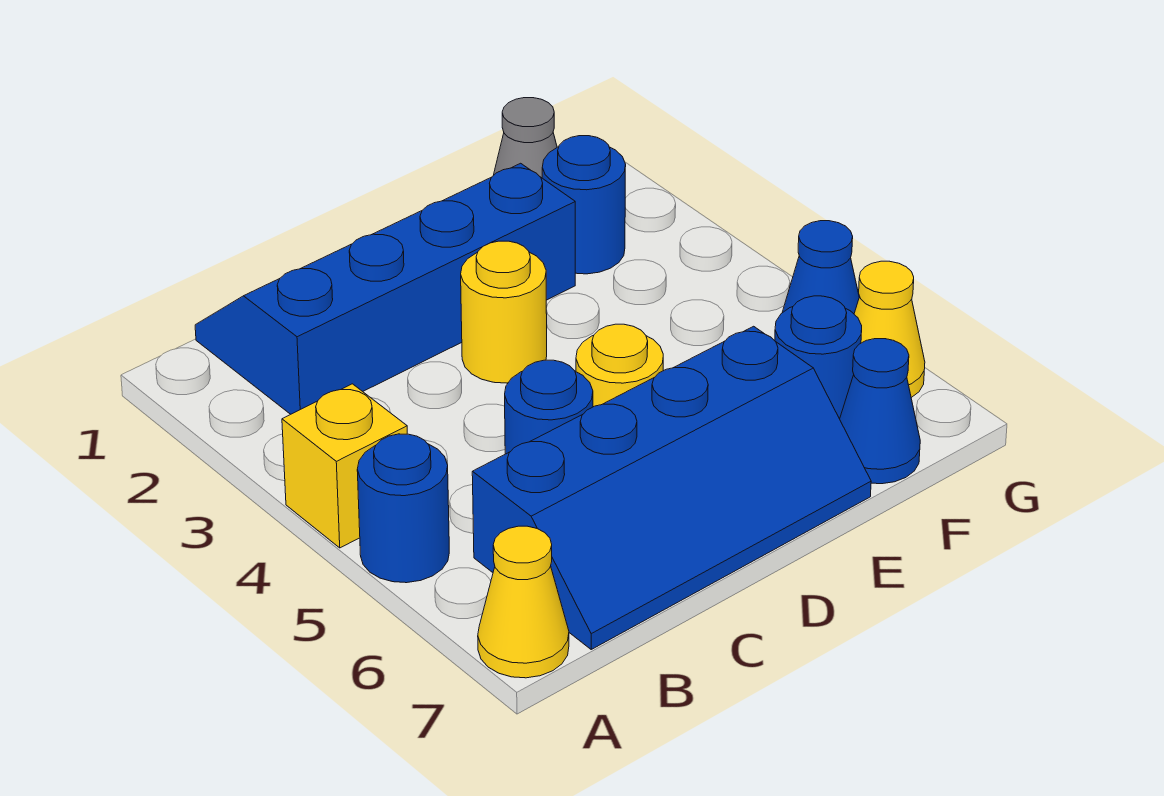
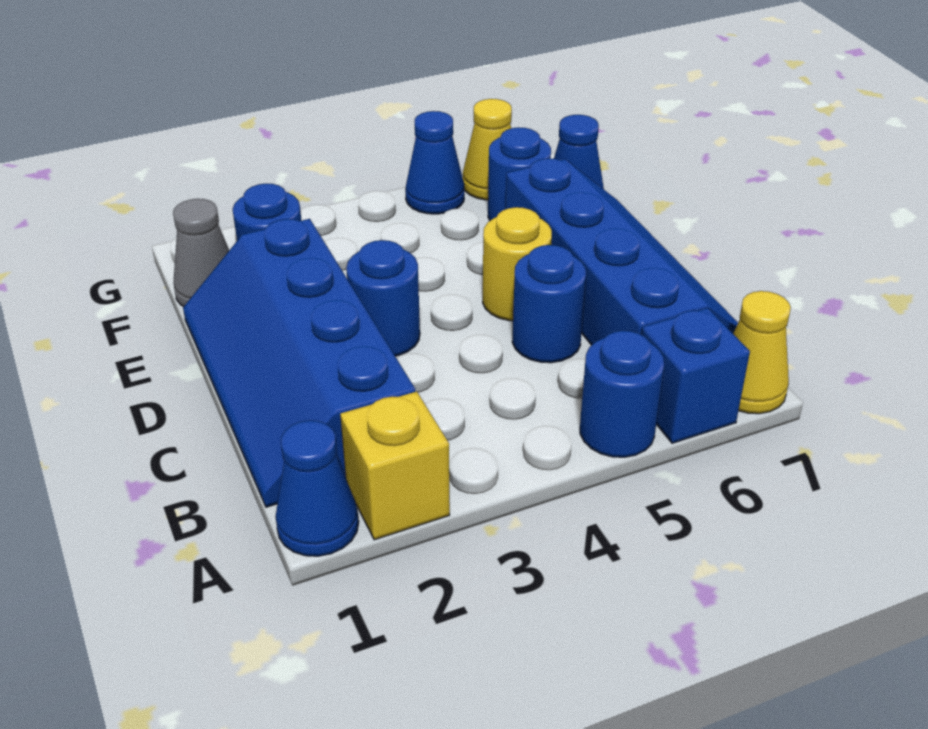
none -> blue cone A1 level 1
yellow brick A4 level 1 -> yellow brick A2 level 1
none -> blue brick A6 level 1
yellow round brick D3 level 1 -> blue round brick D3 level 1

